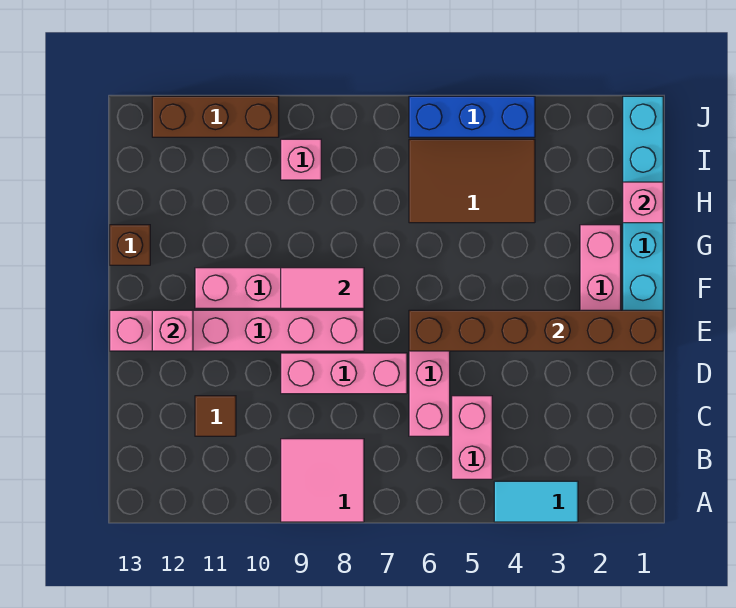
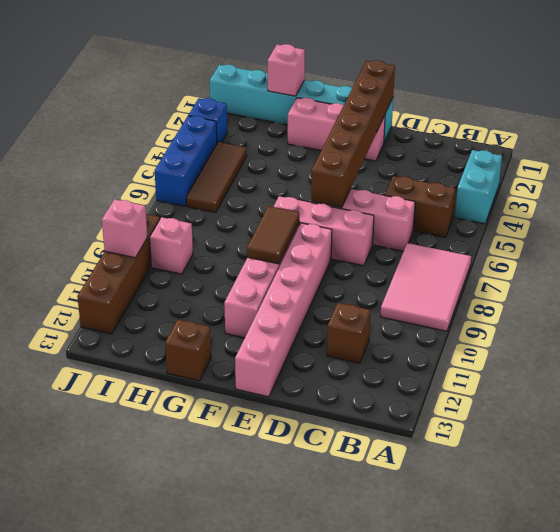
cyan tile A3:A4 level 1 -> cyan brick A3:A4 level 1
pink tile A8:B9 level 1 -> pink tile A7:B9 level 1
pink brick B5:C5 level 1 -> brown brick B5:C5 level 1
brown tile C11 level 1 -> brown brick C11 level 1
pink brick D7:D9 level 1 -> pink brick D7:F7 level 1
pink brick E12 level 2 -> pink brick J10 level 2
pink tile F8:F9 level 2 -> brown tile F8:F9 level 2
brown tile H4:I6 level 1 -> brown tile I4:I6 level 1
none -> blue brick J3 level 1
brown brick J10:J12 level 1 -> brown brick J9:J12 level 1

